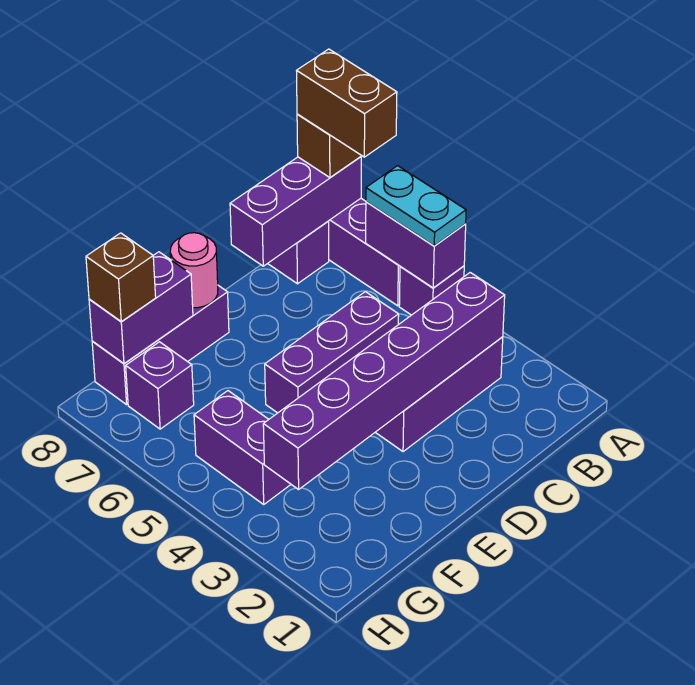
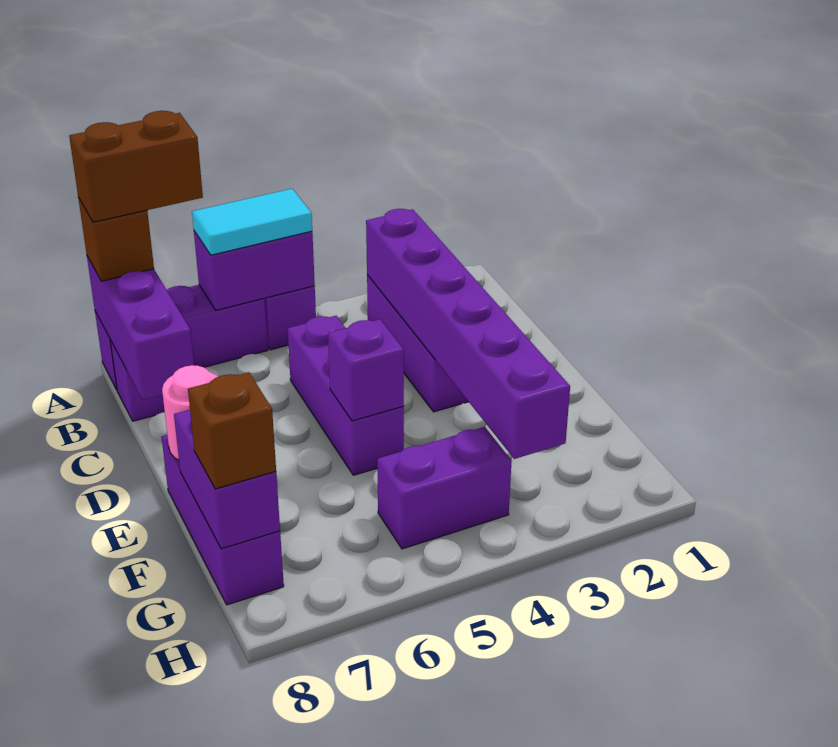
cyan plate A5:A6 level 3 -> cyan tile A5:A6 level 3
purple brick G7 level 1 -> purple brick E5 level 2

